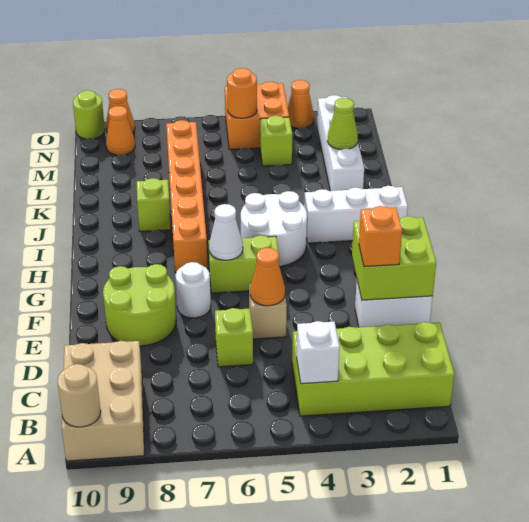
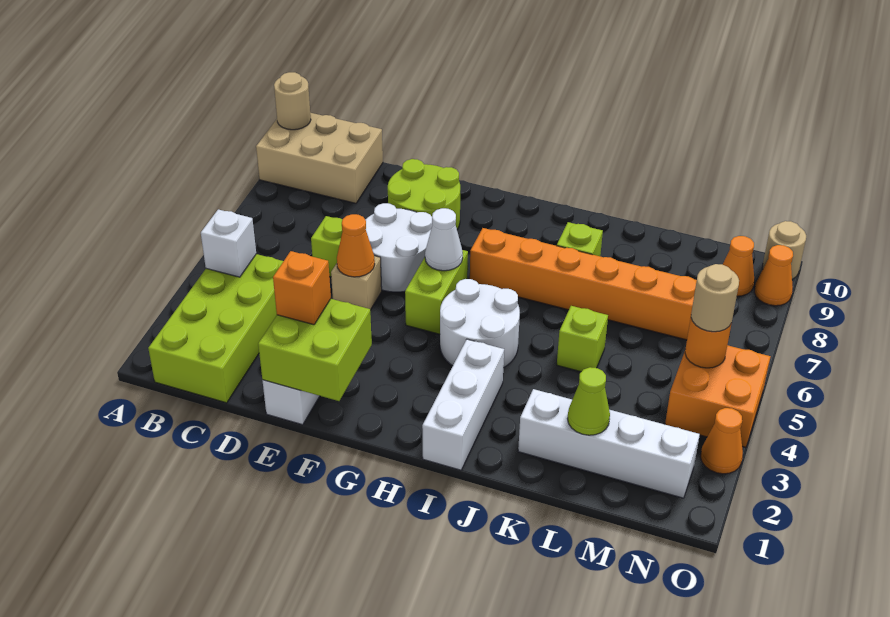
white round brick F7 level 1 -> white round brick E6:F7 level 1
lime brick M4 level 1 -> lime brick K5 level 1
none -> tan round brick N5 level 3
lime round brick O10 level 1 -> tan round brick O10 level 1

